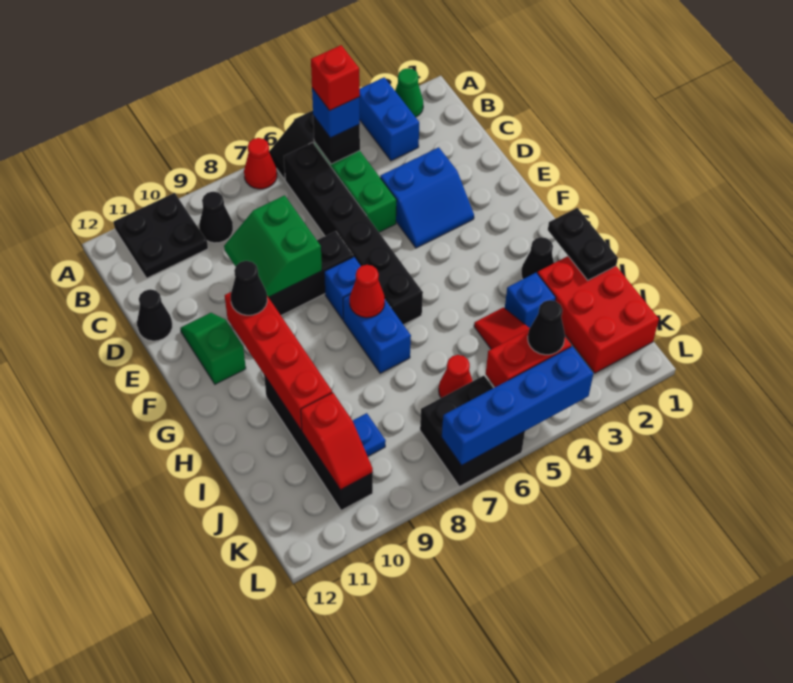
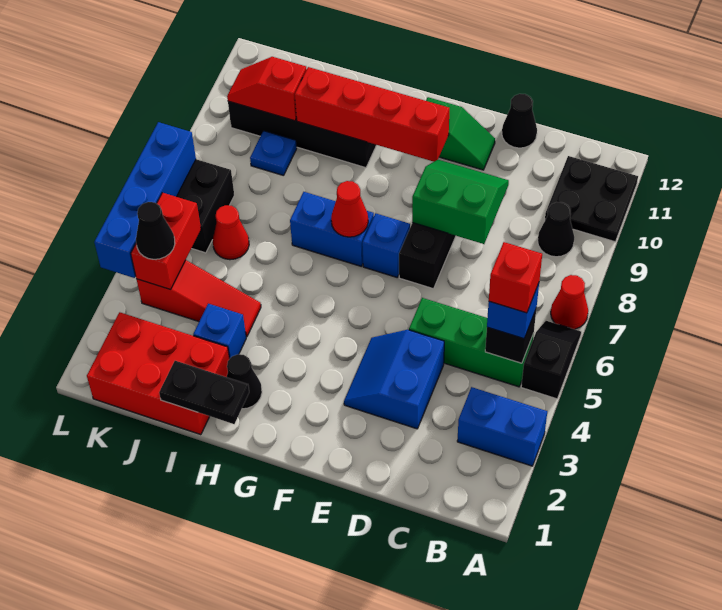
green cone A2 level 1 -> none
black brick B6:G6 level 1 -> none
black cone F10 level 3 -> none

